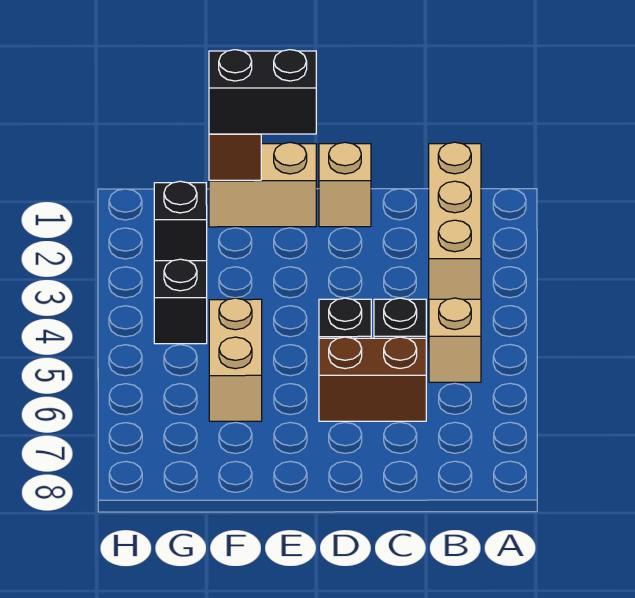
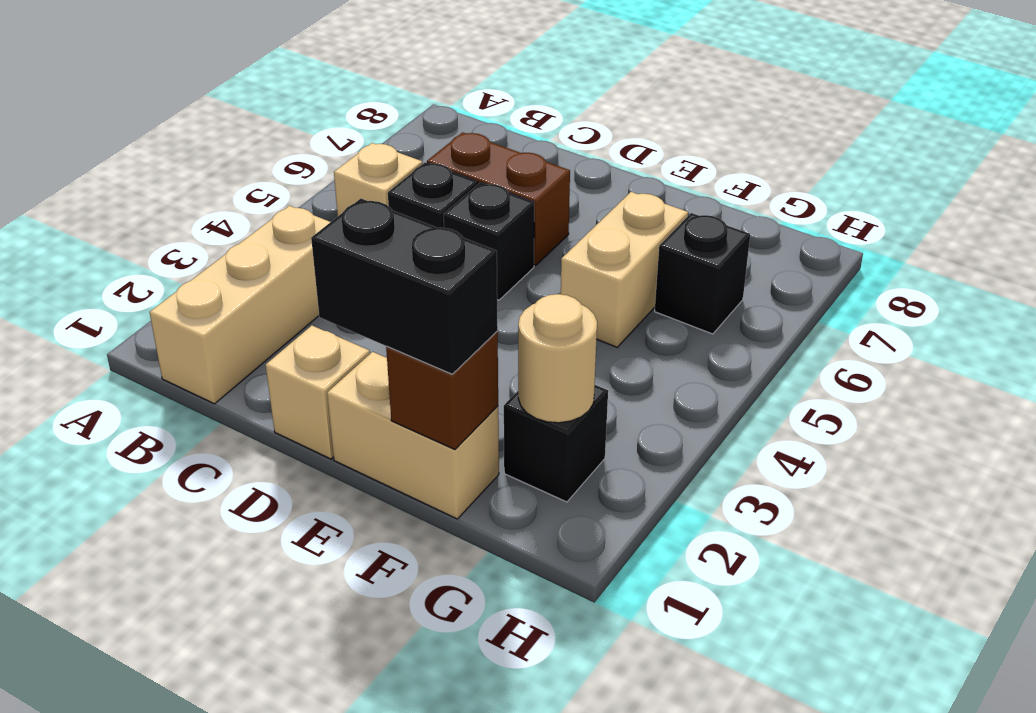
none -> tan round brick G2 level 2
black brick G4 level 1 -> black brick G6 level 1

